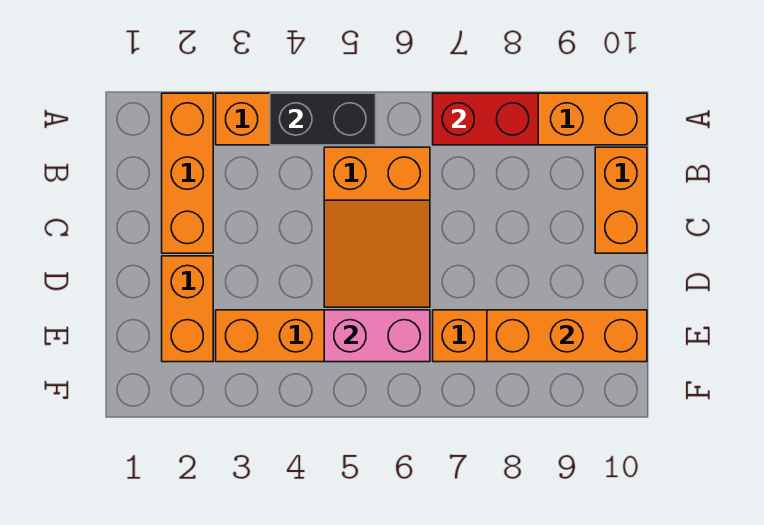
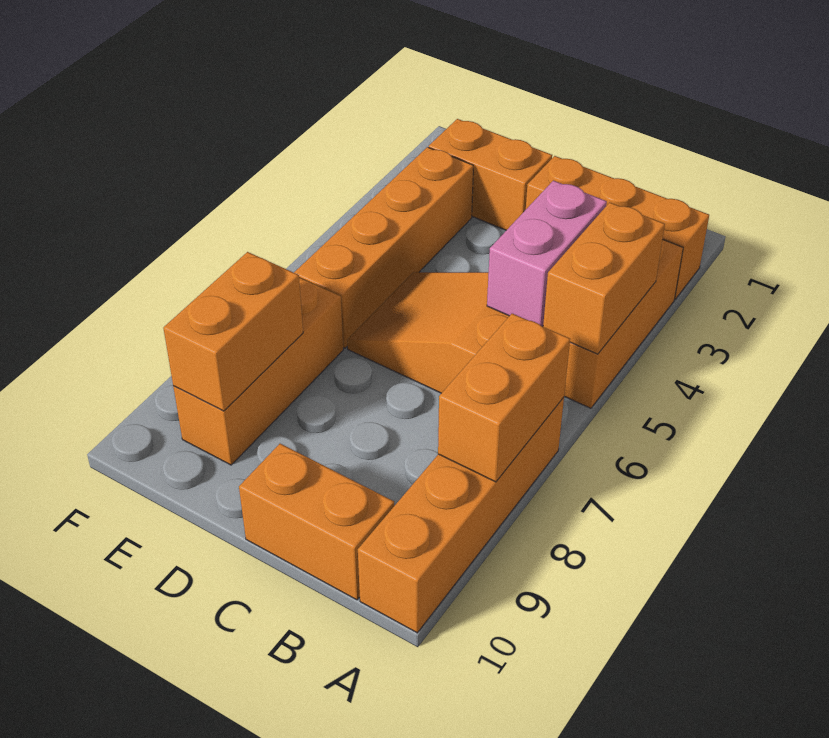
black brick A4:A5 level 2 -> orange brick A4:A5 level 2
red brick A7:A8 level 2 -> orange brick A7:A8 level 2
pink brick E5:E6 level 2 -> pink brick B4:B5 level 2
orange brick E8:E10 level 2 -> orange brick E8:E9 level 2

